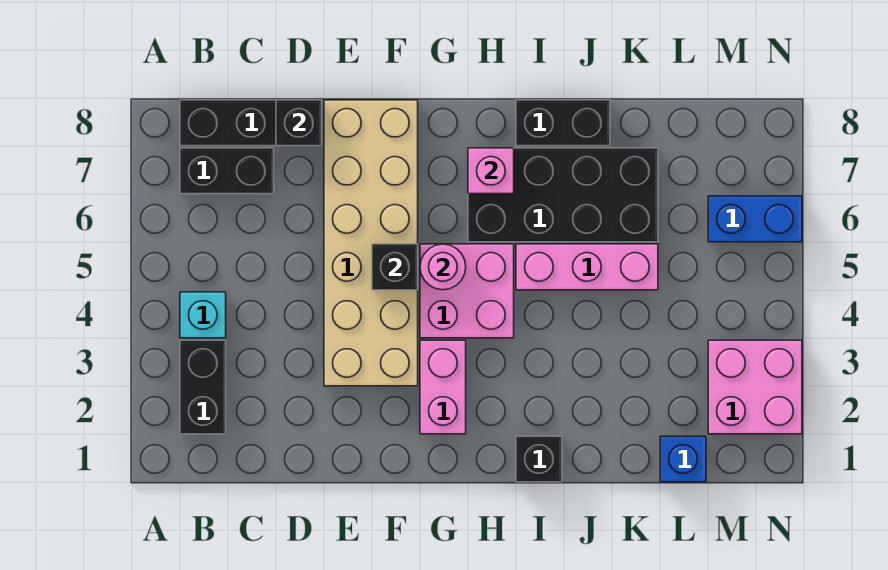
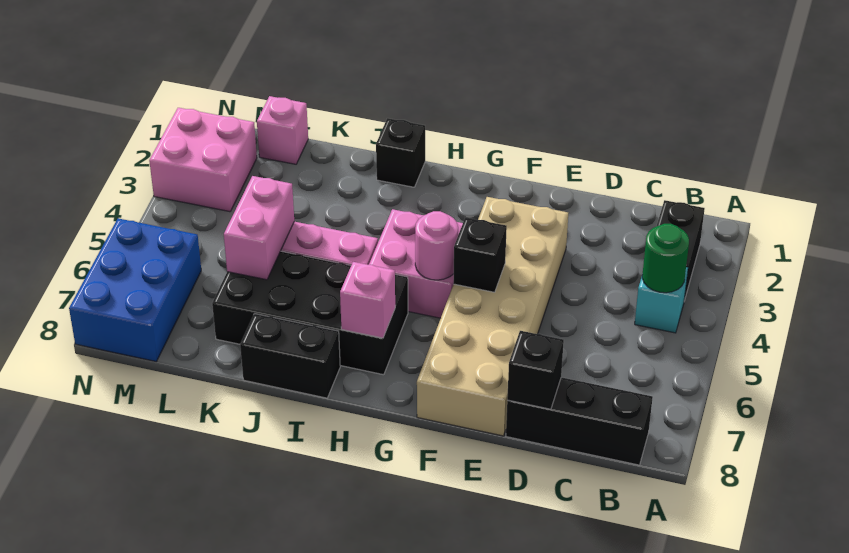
none -> green round brick B4 level 2
black brick B7:C7 level 1 -> none
pink brick G2:G3 level 1 -> pink brick K5:K6 level 2
blue brick L1 level 1 -> pink brick L1 level 1
blue brick M6:N6 level 1 -> blue brick M6:N8 level 1

